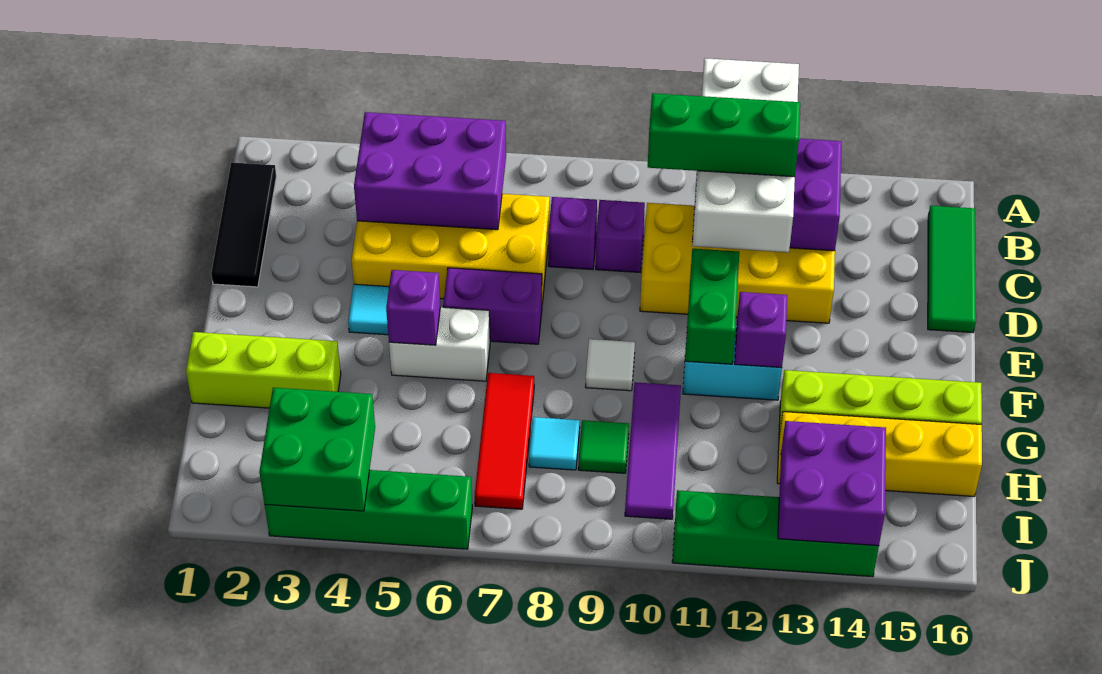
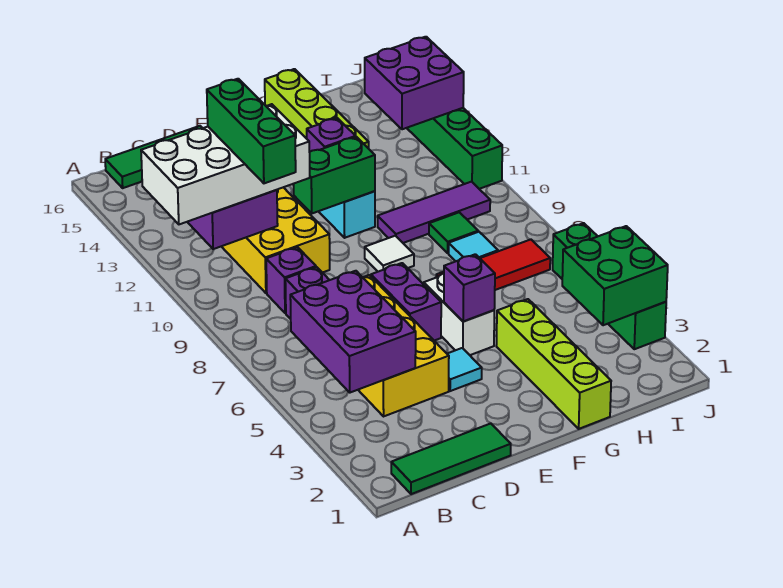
black tile B1:D1 level 1 -> green tile B1:D1 level 1
lime brick G1:G3 level 1 -> lime brick G1:G4 level 1
yellow brick H13:H16 level 1 -> none

